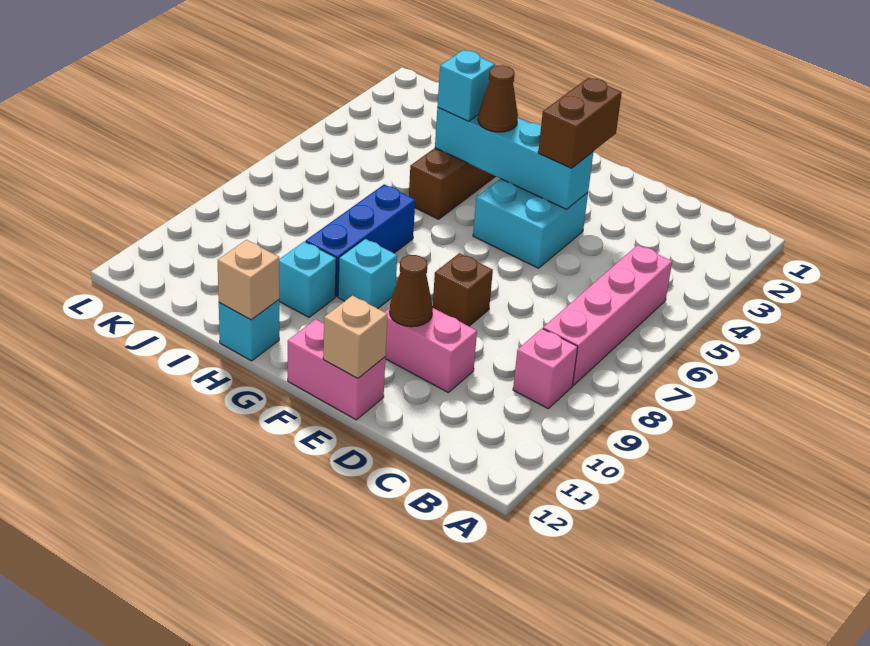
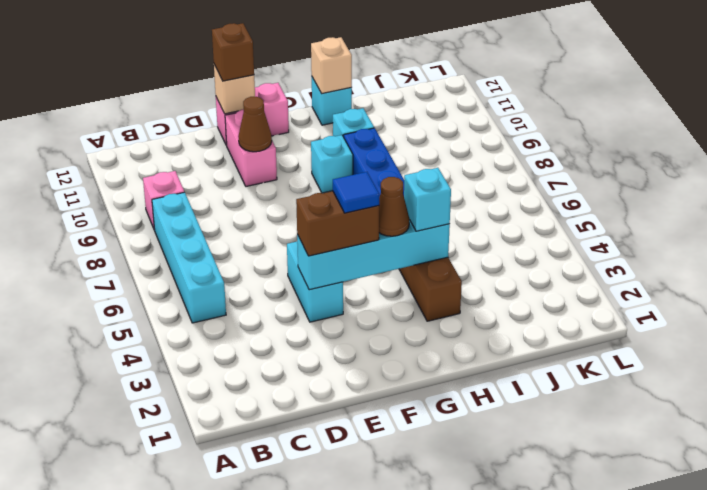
pink brick B5:B8 level 1 -> cyan brick B5:B8 level 1
pink brick D10:E10 level 1 -> pink brick E10:E11 level 1
brown brick E3:E4 level 3 -> brown brick E4:F4 level 3
cyan brick E4:F5 level 1 -> cyan brick E4:E5 level 1
brown brick E8 level 1 -> brown brick E12 level 3
none -> blue tile F4 level 4

